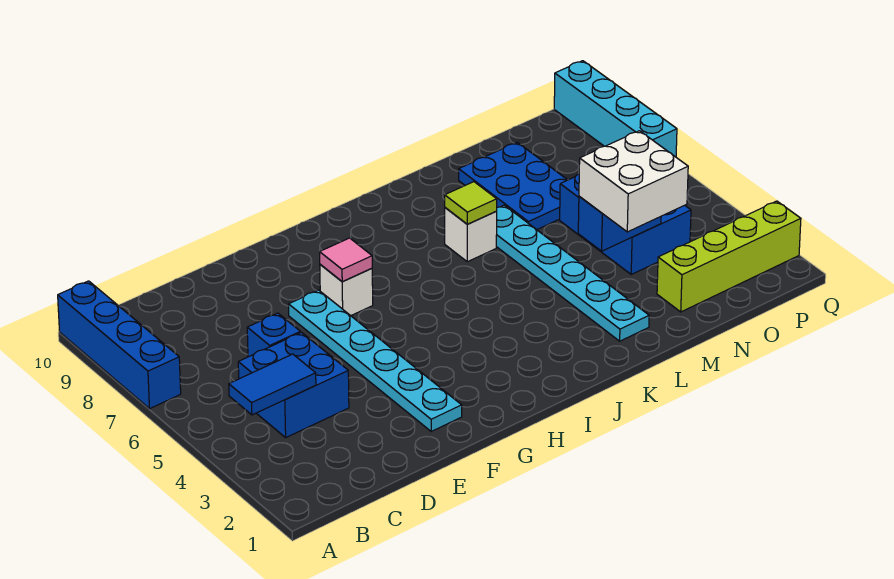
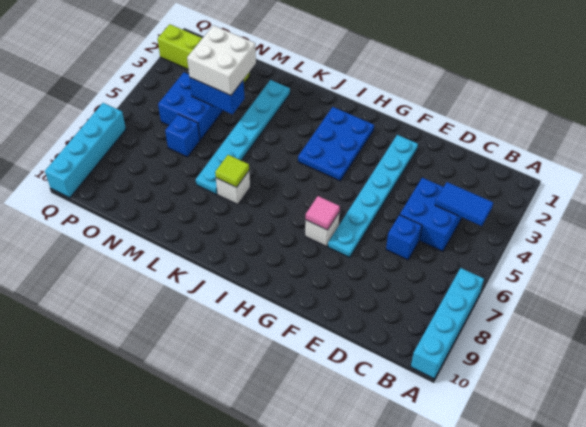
blue brick A7:A10 level 1 -> cyan brick A7:A10 level 1
blue plate M7:N9 level 1 -> blue plate H2:I4 level 1

